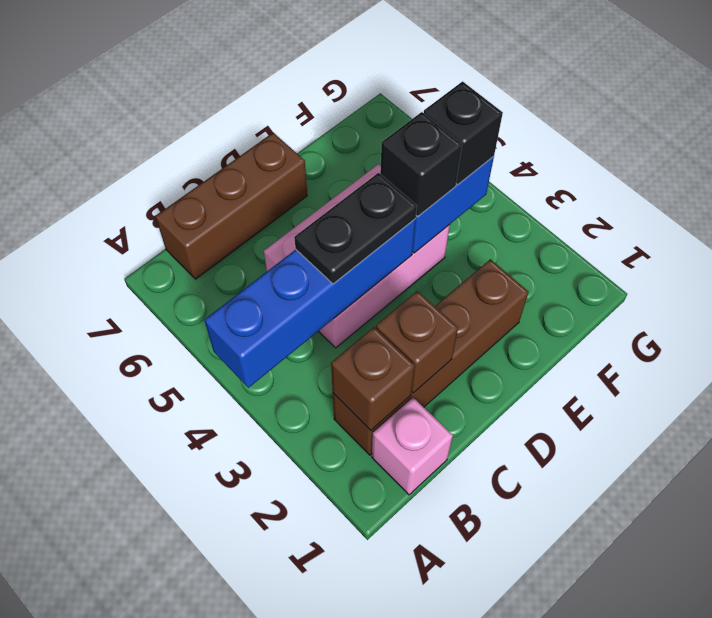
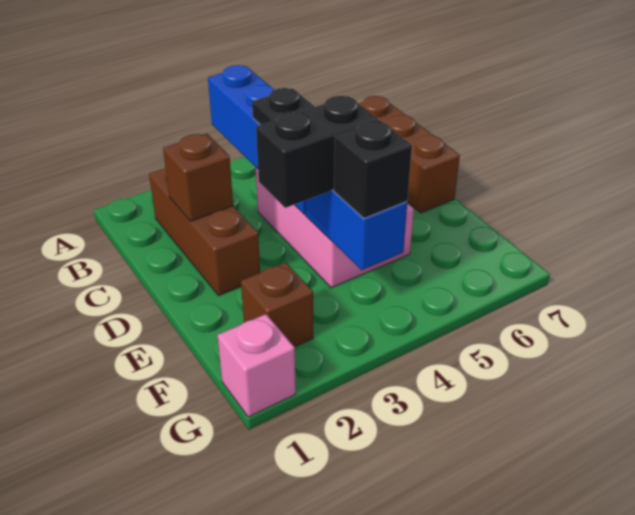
pink brick B1 level 1 -> pink brick G1 level 1
brown brick B2:E2 level 1 -> brown brick B2:D2 level 1
brown brick B2 level 2 -> brown brick F2 level 1
black brick E4 level 3 -> black brick E3:E4 level 3

